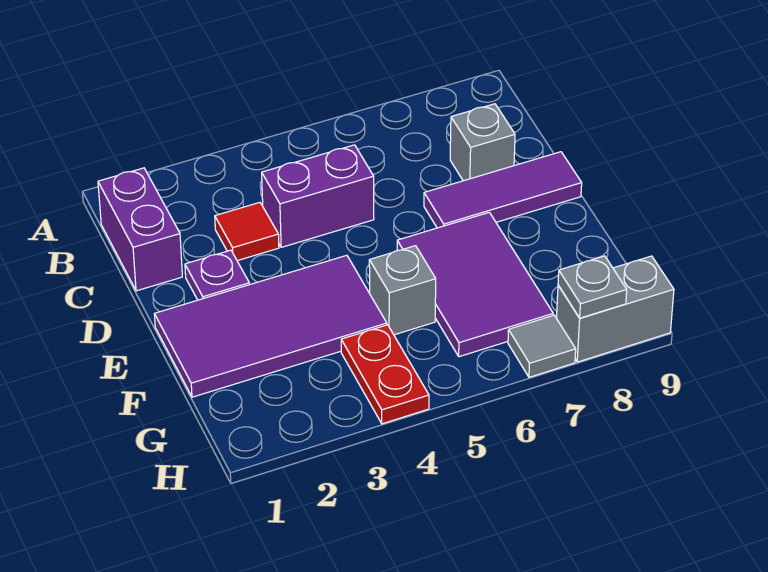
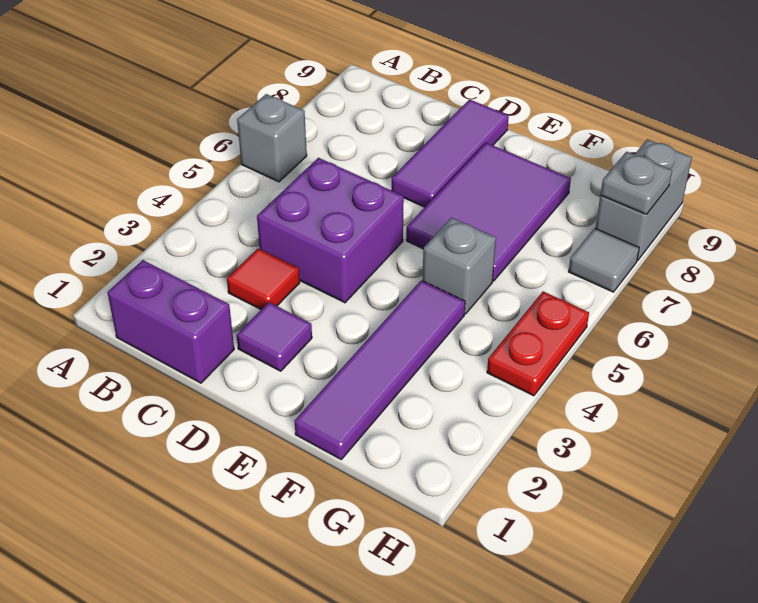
purple brick C4:C5 level 1 -> purple brick C4:D5 level 1
grey brick C8 level 1 -> grey brick A6 level 1
purple plate D2 level 1 -> purple tile D2 level 1
purple tile E1:F4 level 1 -> purple tile F1:F4 level 1
purple tile E6:G7 level 1 -> purple tile E6:F8 level 1
red plate G4:H4 level 1 -> red plate H4:H5 level 1

